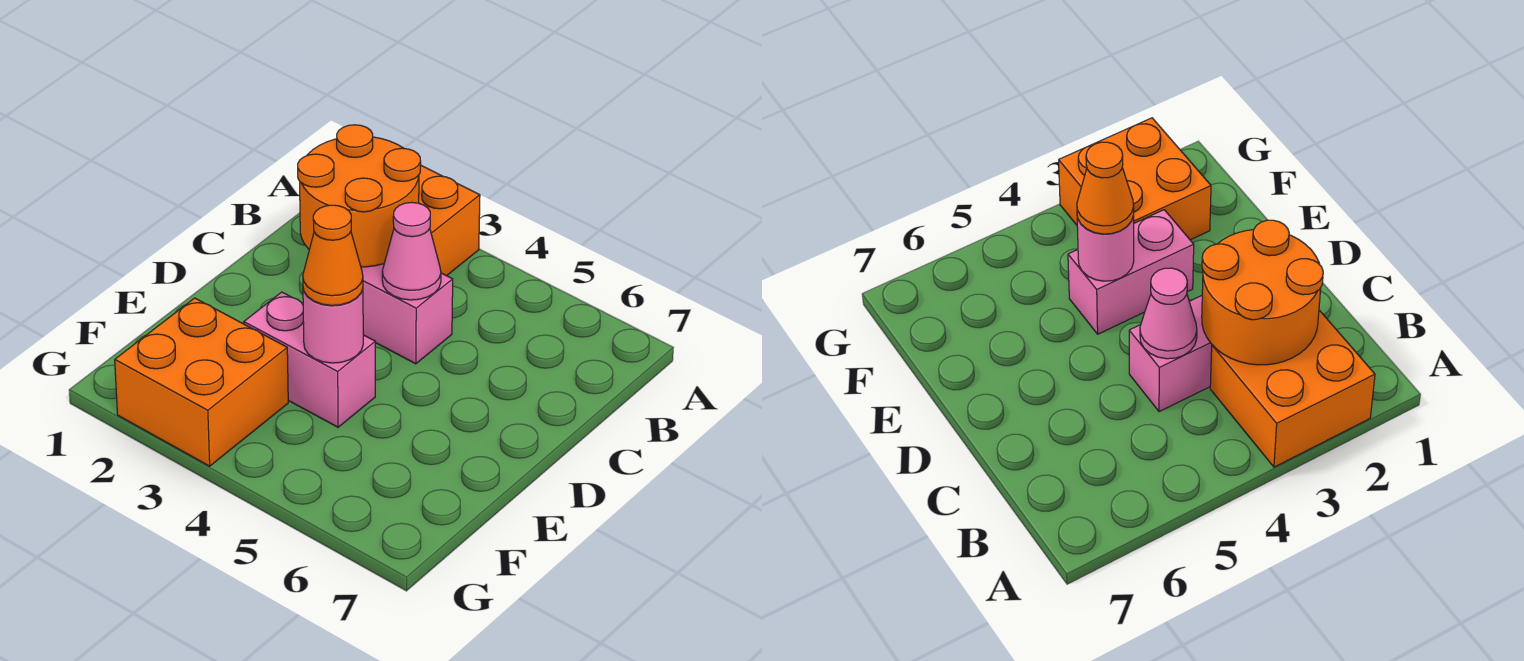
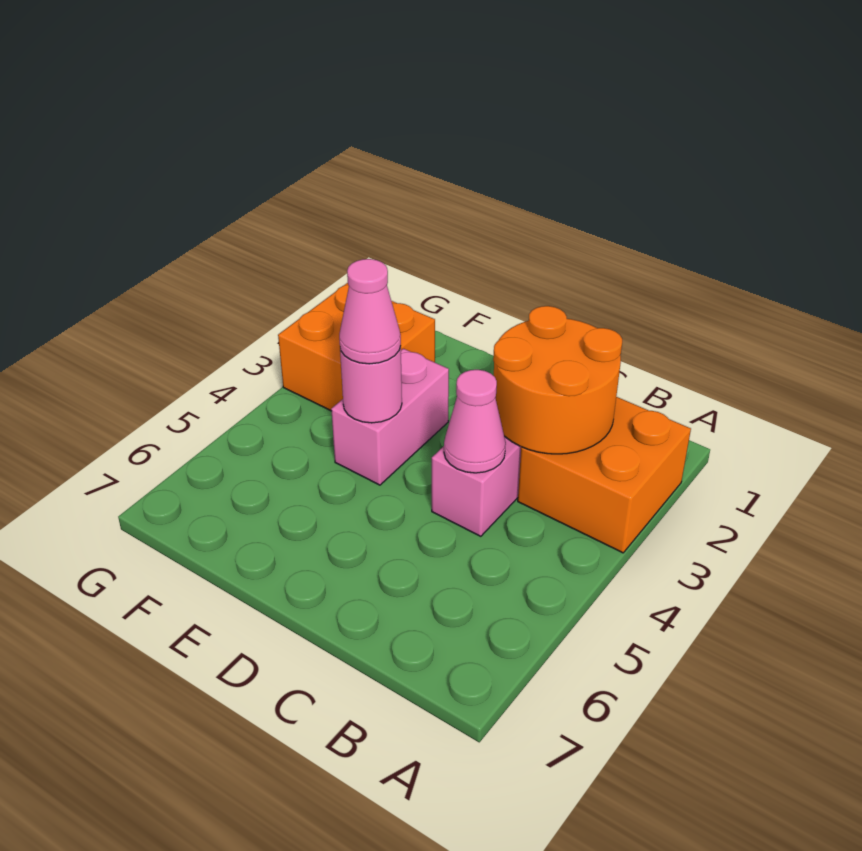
orange cone E4 level 3 -> pink cone E4 level 3

